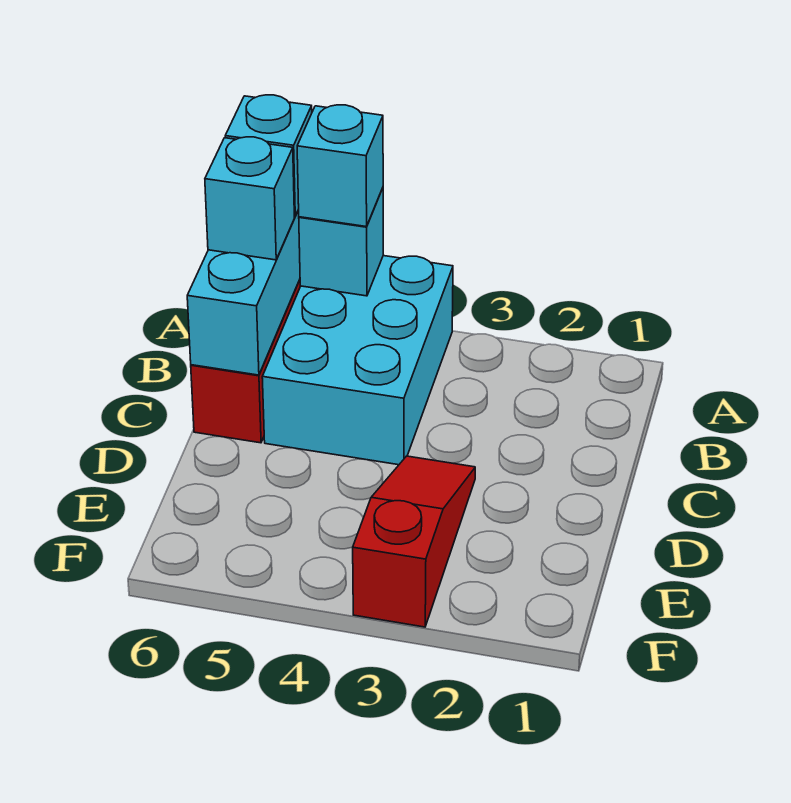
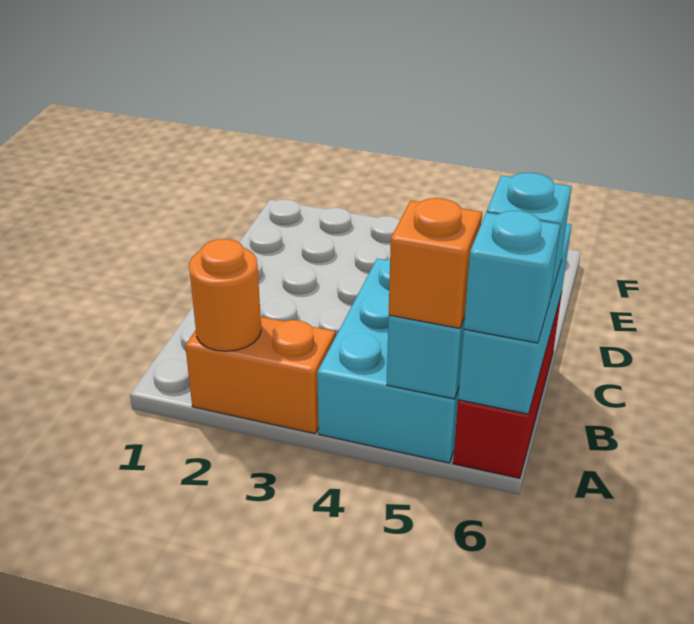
none -> orange brick A2:A3 level 1
none -> orange round brick A2 level 2
cyan brick A5 level 3 -> orange brick A5 level 3
red slope D3:F3 level 1 top F -> none

